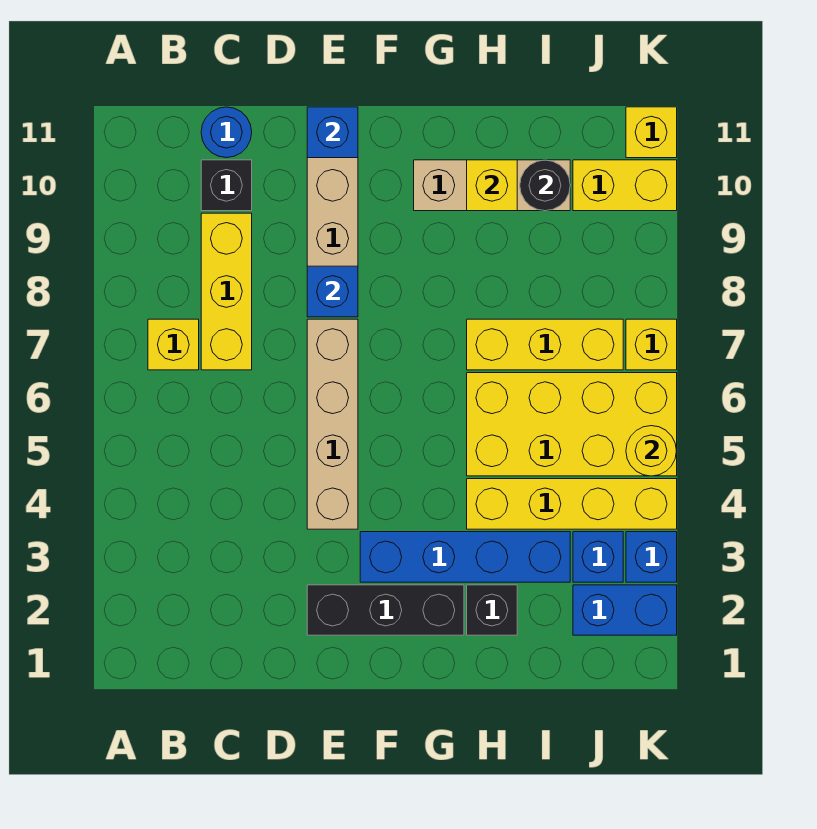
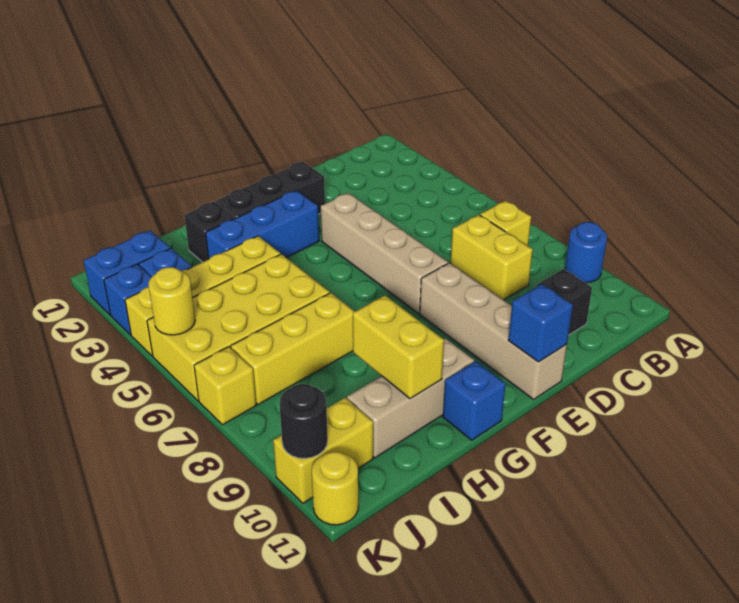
yellow brick C7:C9 level 1 -> yellow brick C7:C8 level 1
blue round brick C11 level 1 -> blue round brick A9 level 1
blue brick E8 level 2 -> blue brick G11 level 1
blue brick F3:I3 level 1 -> blue brick F3:H3 level 1
yellow brick H10 level 2 -> yellow brick H9:H10 level 2
black round brick I10 level 2 -> black round brick K10 level 2
yellow brick K11 level 1 -> yellow round brick K11 level 1

